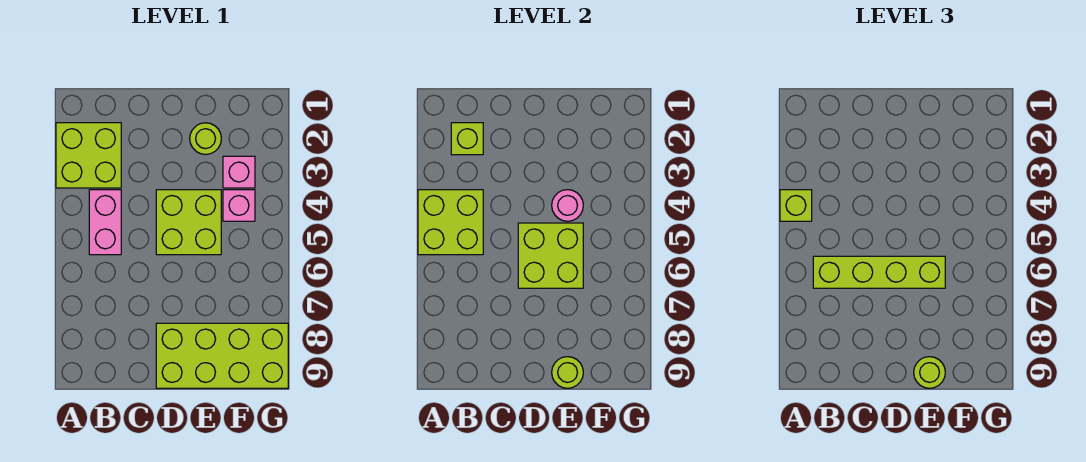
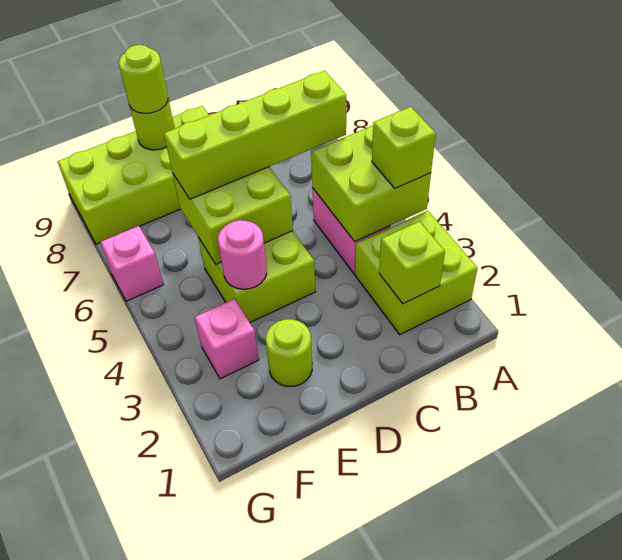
pink brick F4 level 1 -> pink brick G6 level 1

